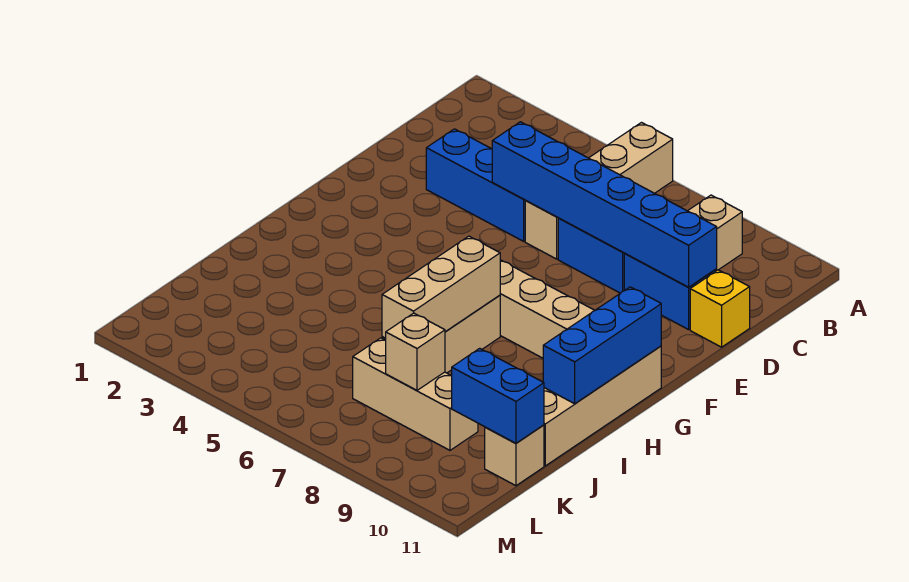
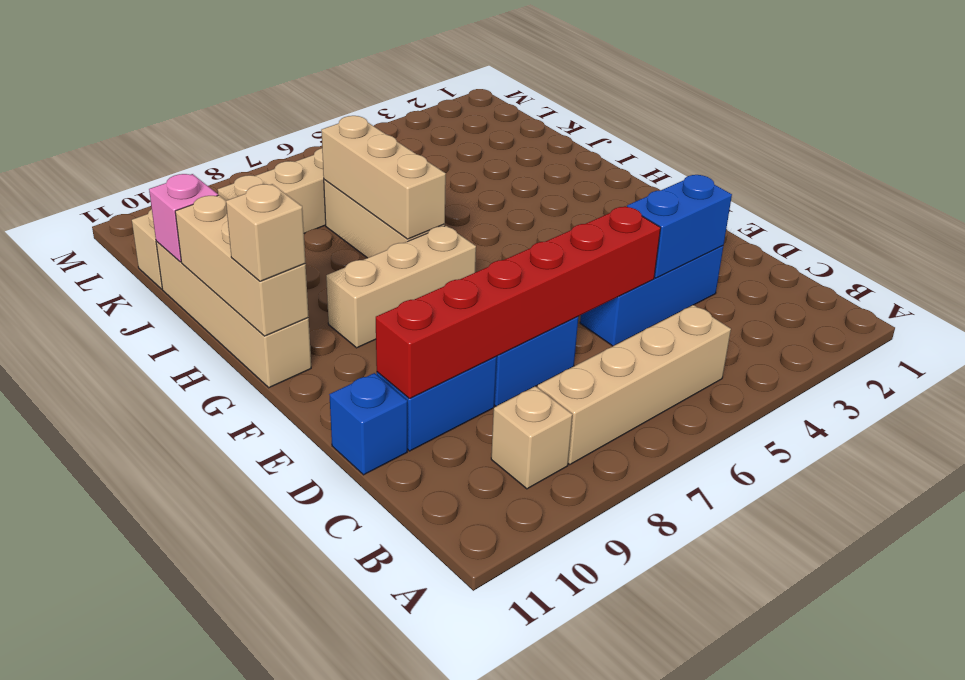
tan brick A6:D6 level 1 -> tan brick B5:B8 level 1
blue brick D5:D10 level 2 -> red brick D5:D10 level 2
yellow brick D11 level 1 -> blue brick D11 level 1
blue brick G11:I11 level 2 -> tan brick G11:I11 level 2
none -> pink brick J11 level 2
tan brick K8 level 2 -> tan brick G11 level 3
blue brick K10:K11 level 2 -> blue brick D3:D4 level 2

